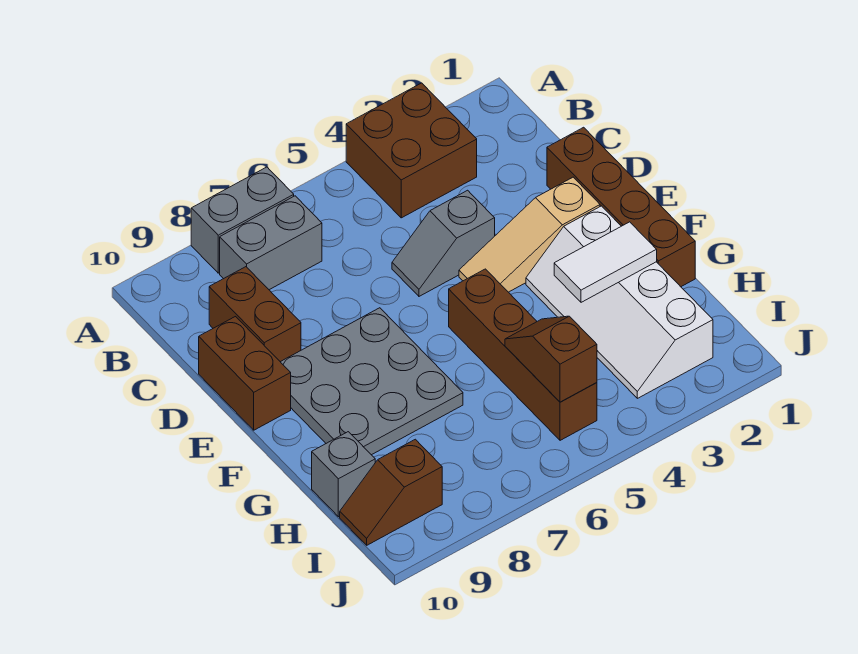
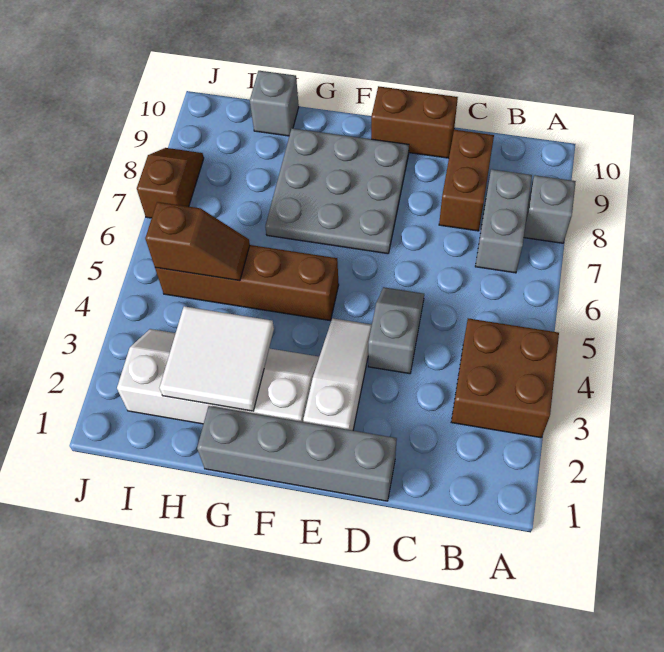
grey brick A7:A8 level 1 -> grey brick A8 level 1
brown brick C9:D9 level 1 -> brown brick C8:C9 level 1
brown brick D1:G1 level 1 -> grey brick D1:G1 level 1
tan slope E2:E4 level 1 top 2 -> white slope E2:E4 level 1 top 2
white tile G2:G3 level 2 -> white tile G2:H3 level 2
brown slope I9:I10 level 1 top 9 -> brown slope J7:J8 level 1 top 7

